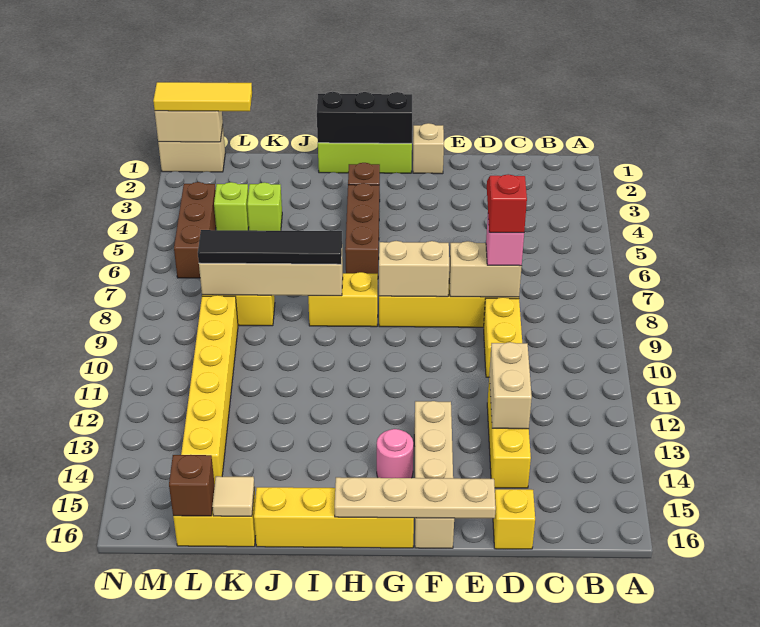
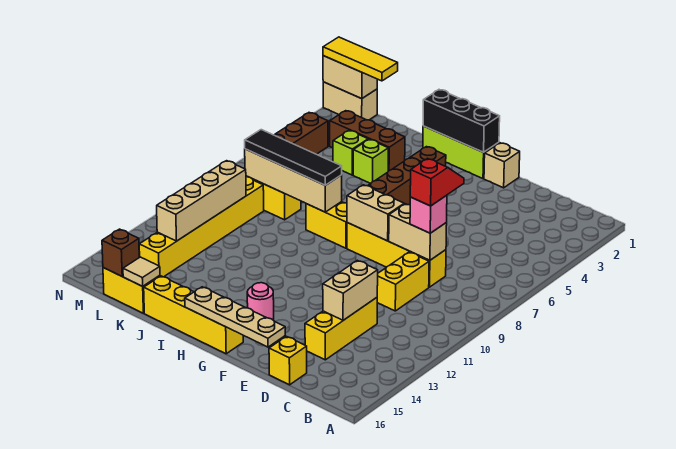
tan brick F13:F16 level 1 -> tan brick L10:L13 level 2
none -> brown brick J3:L3 level 1
lime brick L4 level 1 -> lime brick J4 level 1

